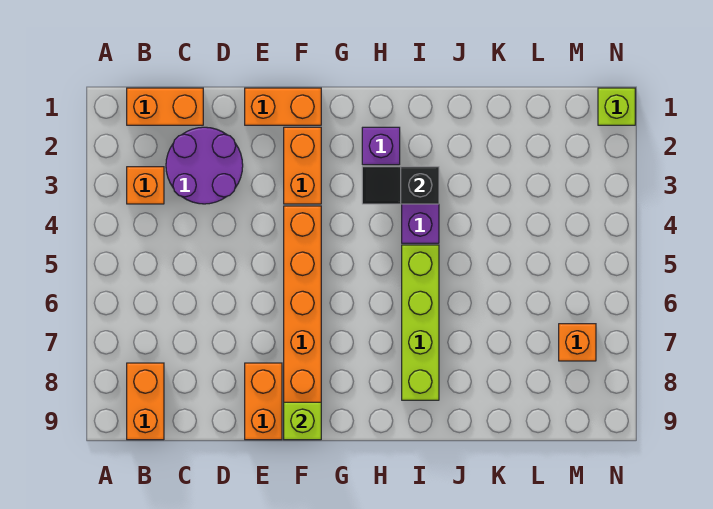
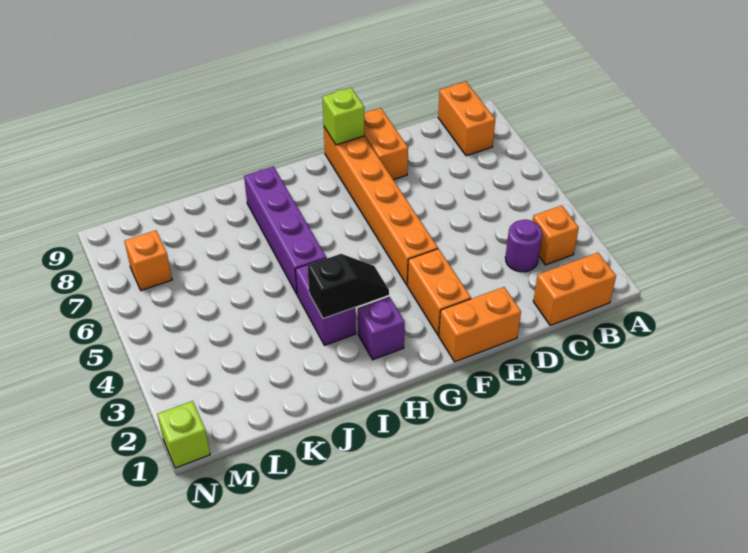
purple round brick C2:D3 level 1 -> purple round brick C3 level 1
lime brick I5:I8 level 1 -> purple brick I5:I8 level 1

